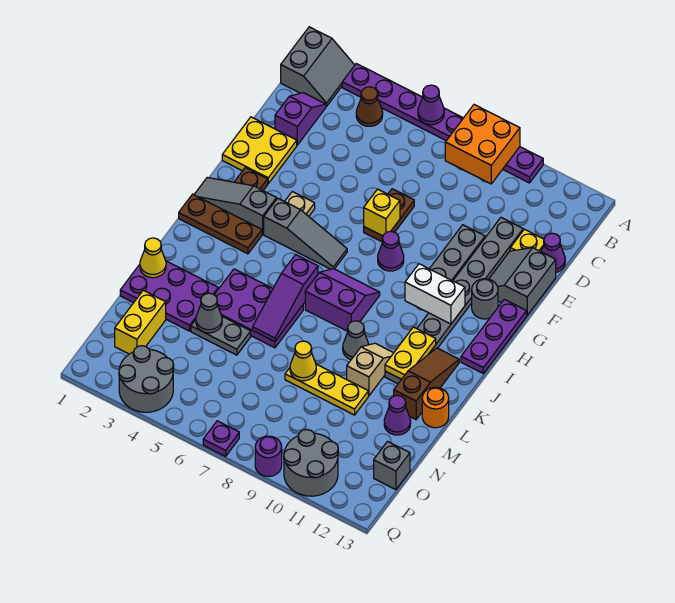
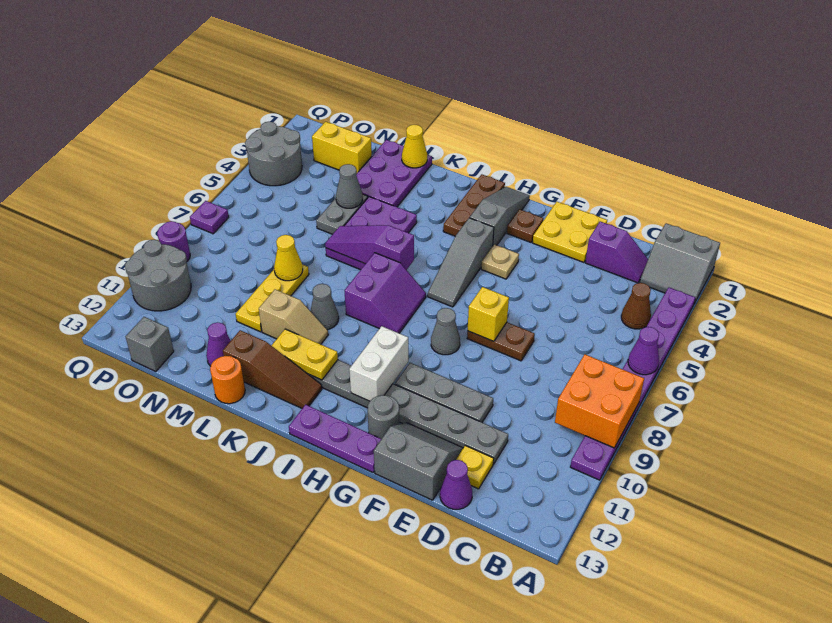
purple cone G8 level 1 -> grey cone G8 level 1

